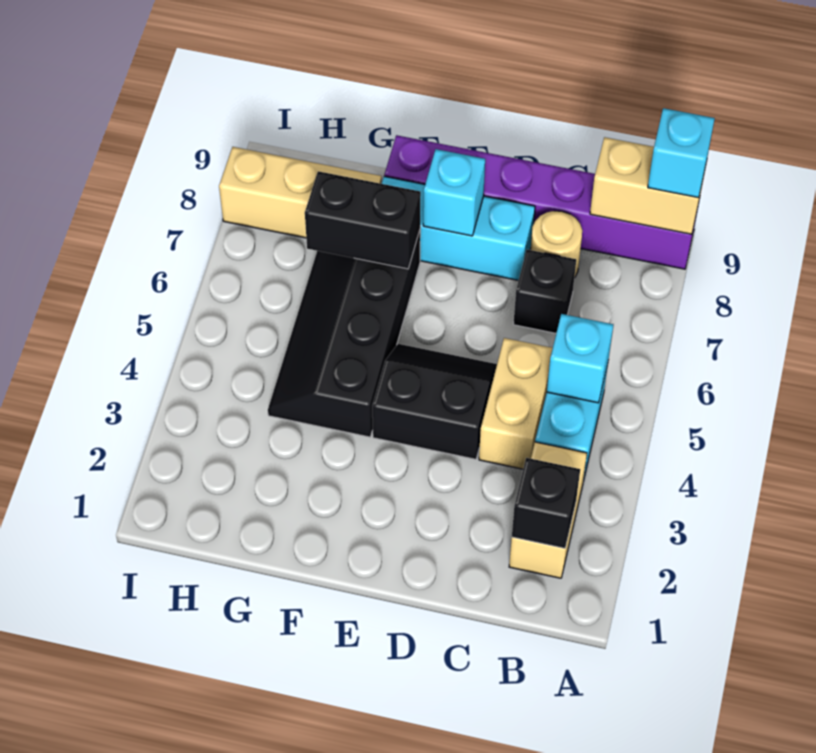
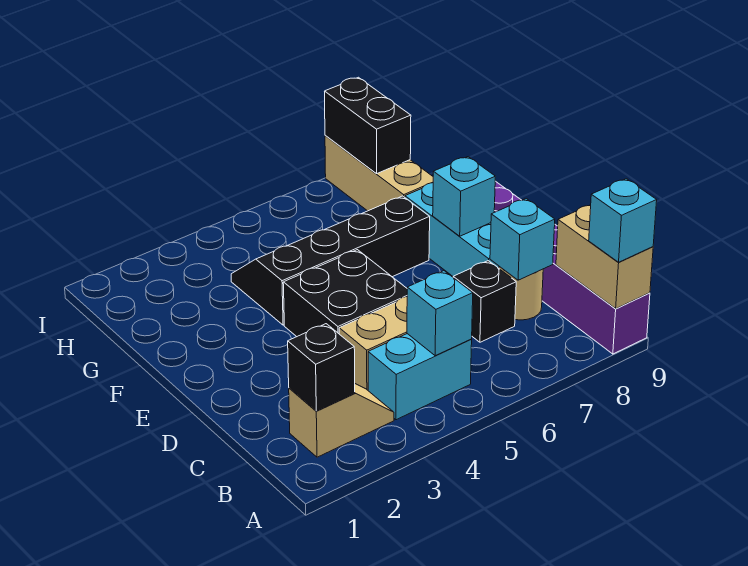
tan brick B2:B3 level 1 -> tan slope B2:B3 level 1 top 2
none -> cyan brick C8 level 2
black slope D4:E5 level 1 top 4 -> black brick D4:E5 level 1
black brick F7:G7 level 2 -> black brick H8:I8 level 2

